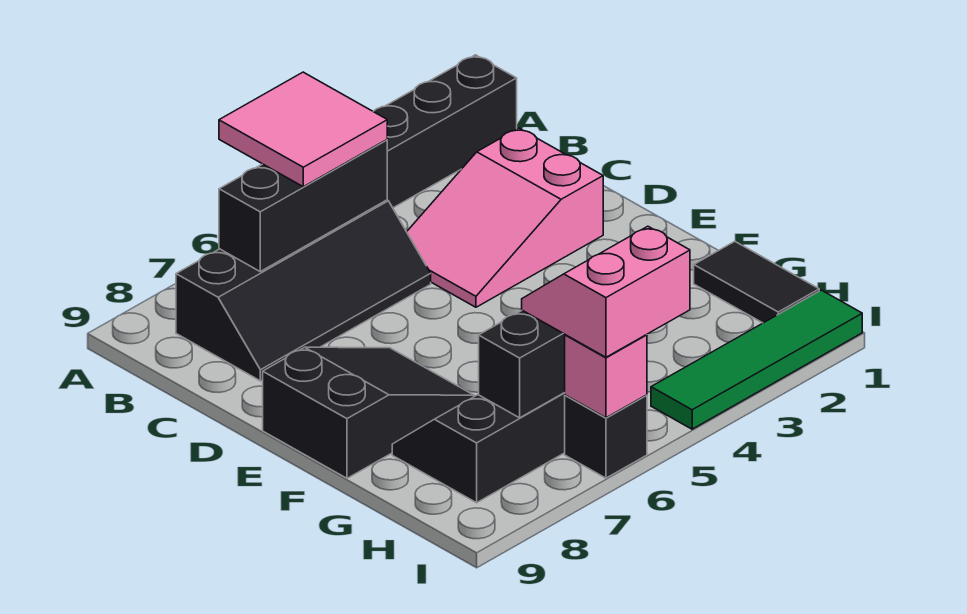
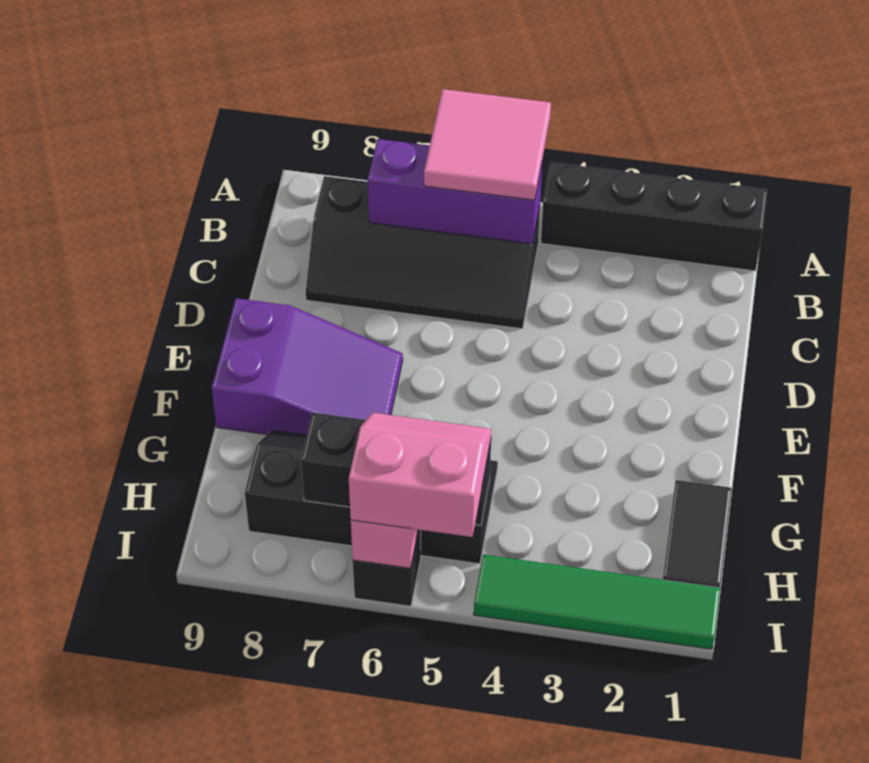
black brick B5:B7 level 2 -> purple brick B5:B7 level 2
pink slope C2:D4 level 1 top 2 -> none
black slope E7:F9 level 1 top 9 -> purple slope E7:F9 level 1 top 9

